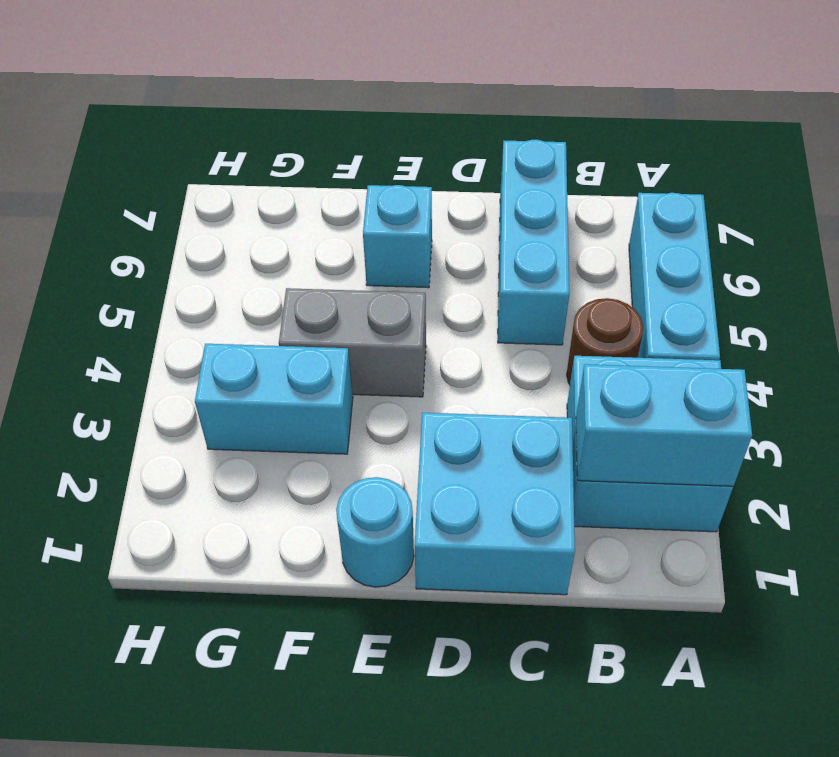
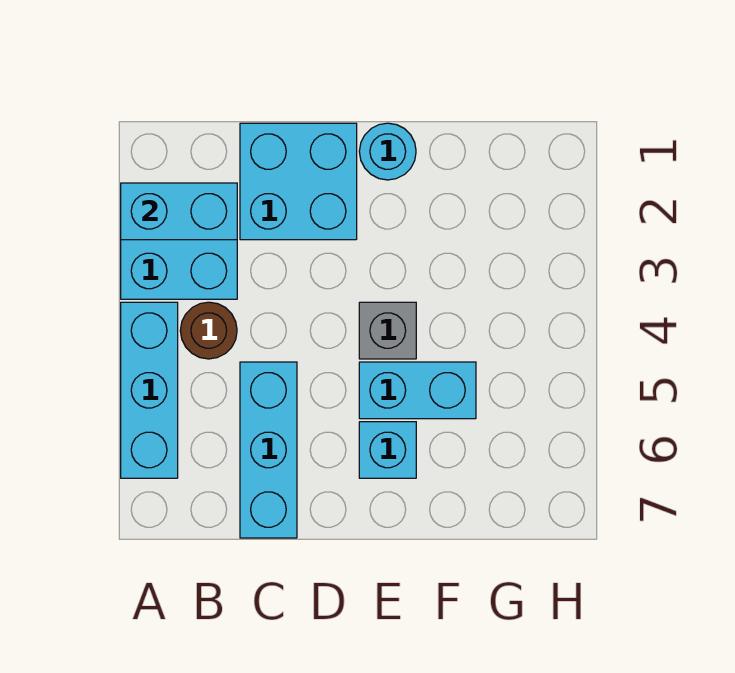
grey brick E4:F4 level 1 -> grey brick E4 level 1
cyan brick F3:G3 level 1 -> cyan brick E5:F5 level 1

